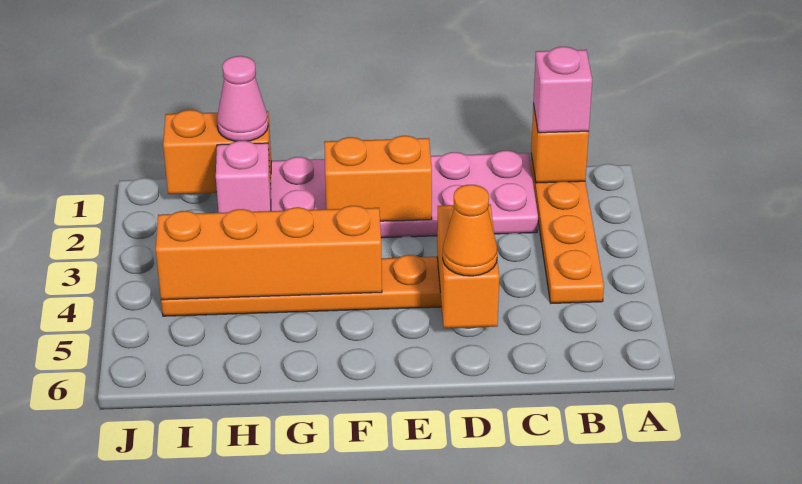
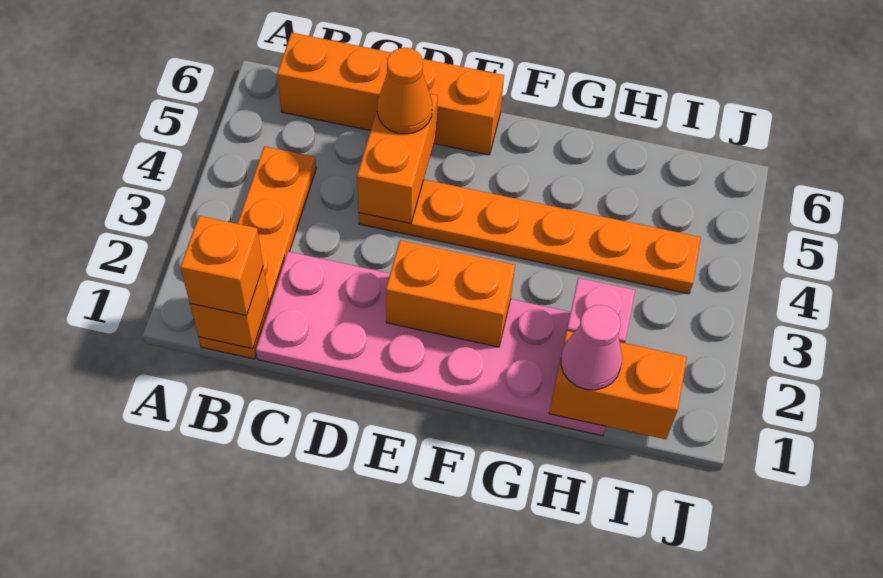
pink brick B1 level 3 -> orange brick B1 level 3
orange brick F4:I4 level 2 -> orange brick B6:E6 level 1

